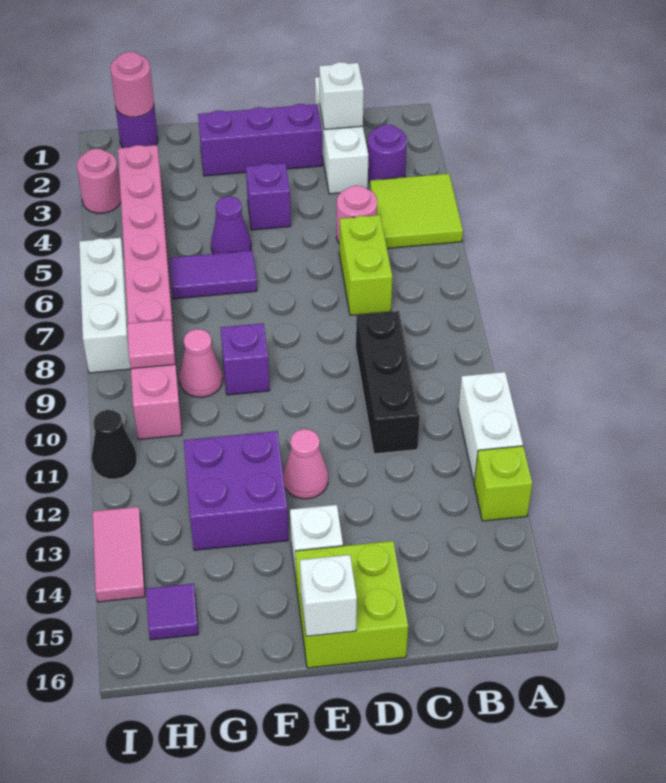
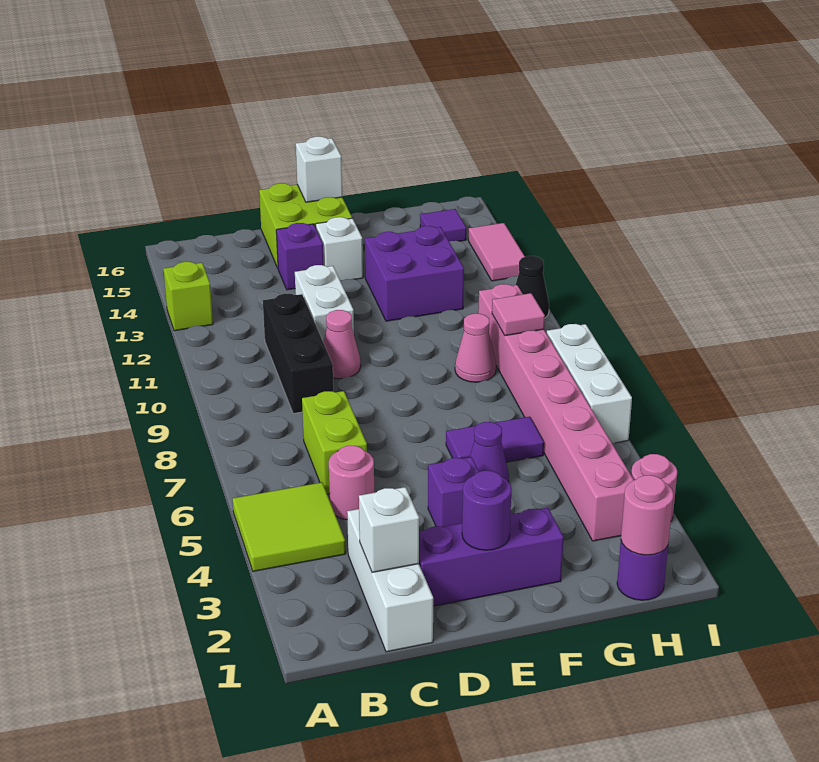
white brick A11:A12 level 1 -> white brick D11:D12 level 1
purple round brick B3 level 1 -> purple round brick E2 level 2
pink cone E12 level 1 -> pink cone D10 level 1
purple brick F9 level 1 -> purple brick D14 level 1

